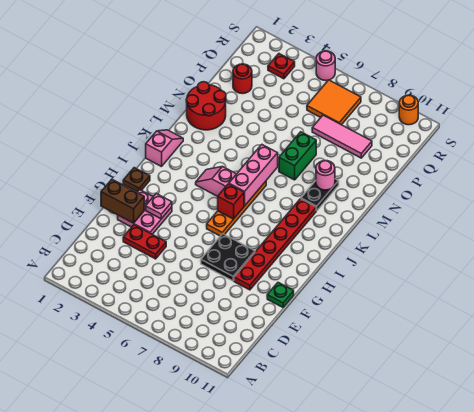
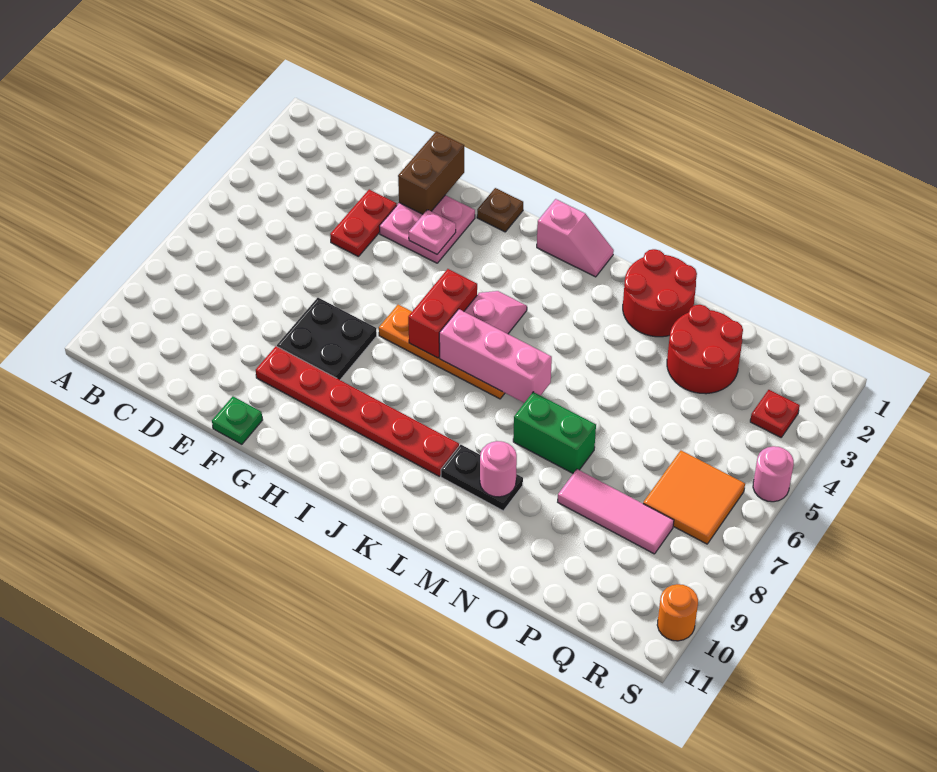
red brick I6 level 2 -> red brick I5:I6 level 2
red round brick P2 level 1 -> red round brick O2:P3 level 1
pink tile P7:P9 level 1 -> pink tile O8:Q8 level 1

